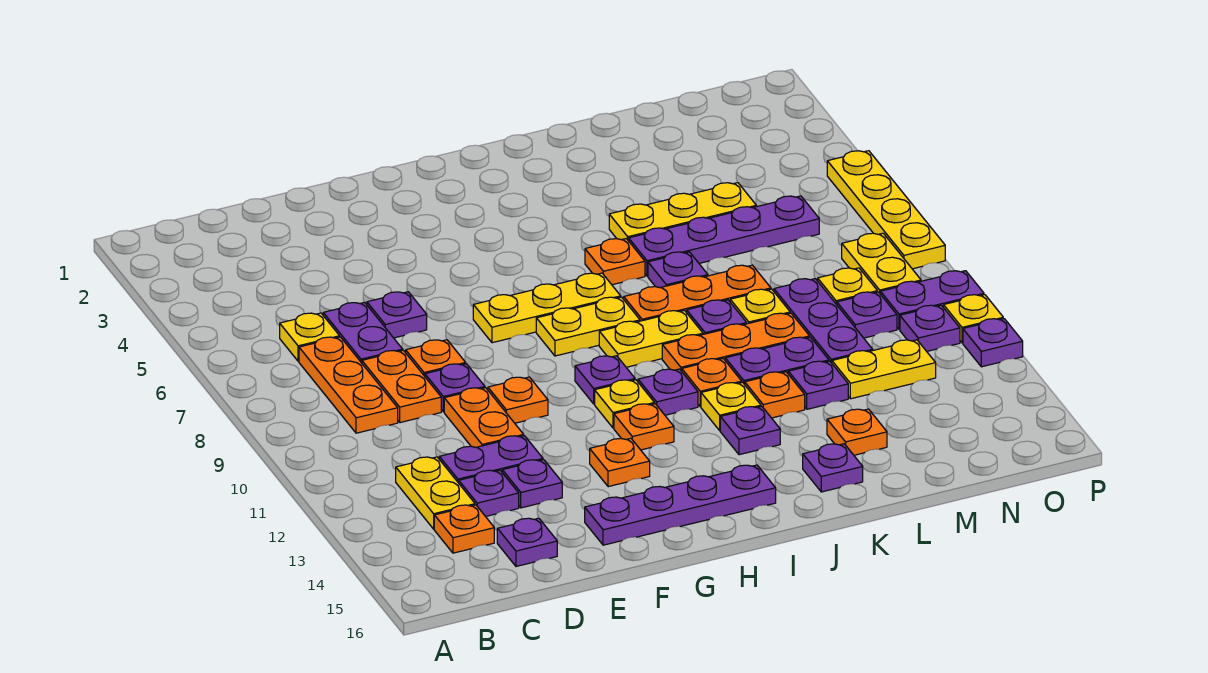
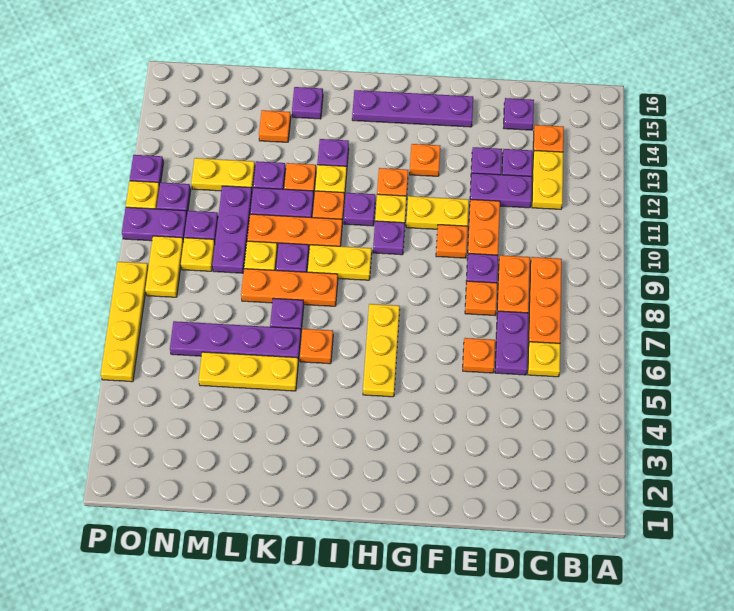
purple plate E6 level 1 -> orange plate E6 level 1
yellow plate G7:I7 level 1 -> yellow plate H5:H7 level 1
yellow plate H8:I8 level 1 -> yellow plate F11:G11 level 1

